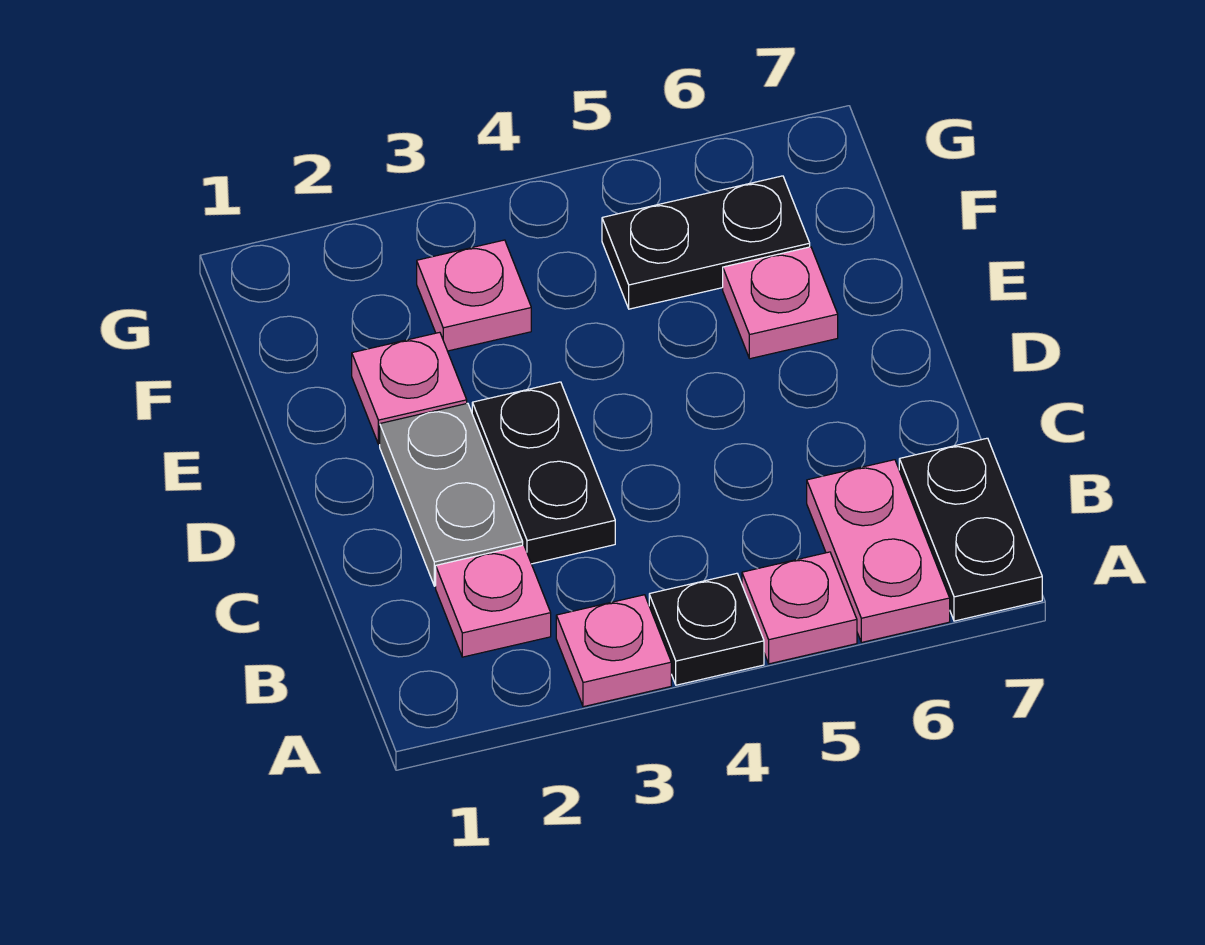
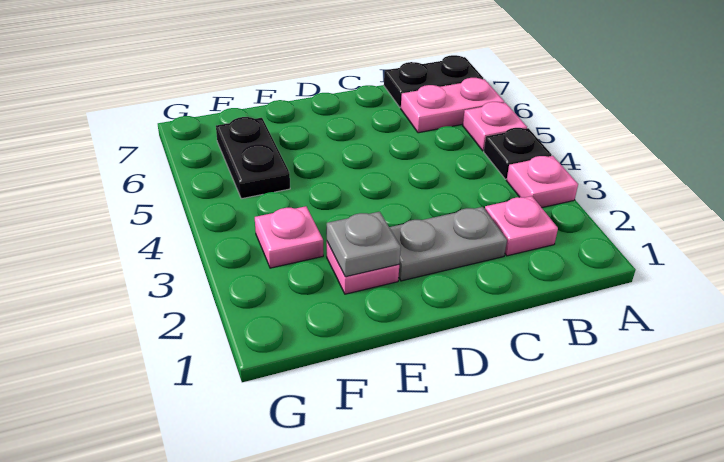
black plate C3:D3 level 1 -> none
none -> grey plate E2 level 2
pink plate E6 level 1 -> none

